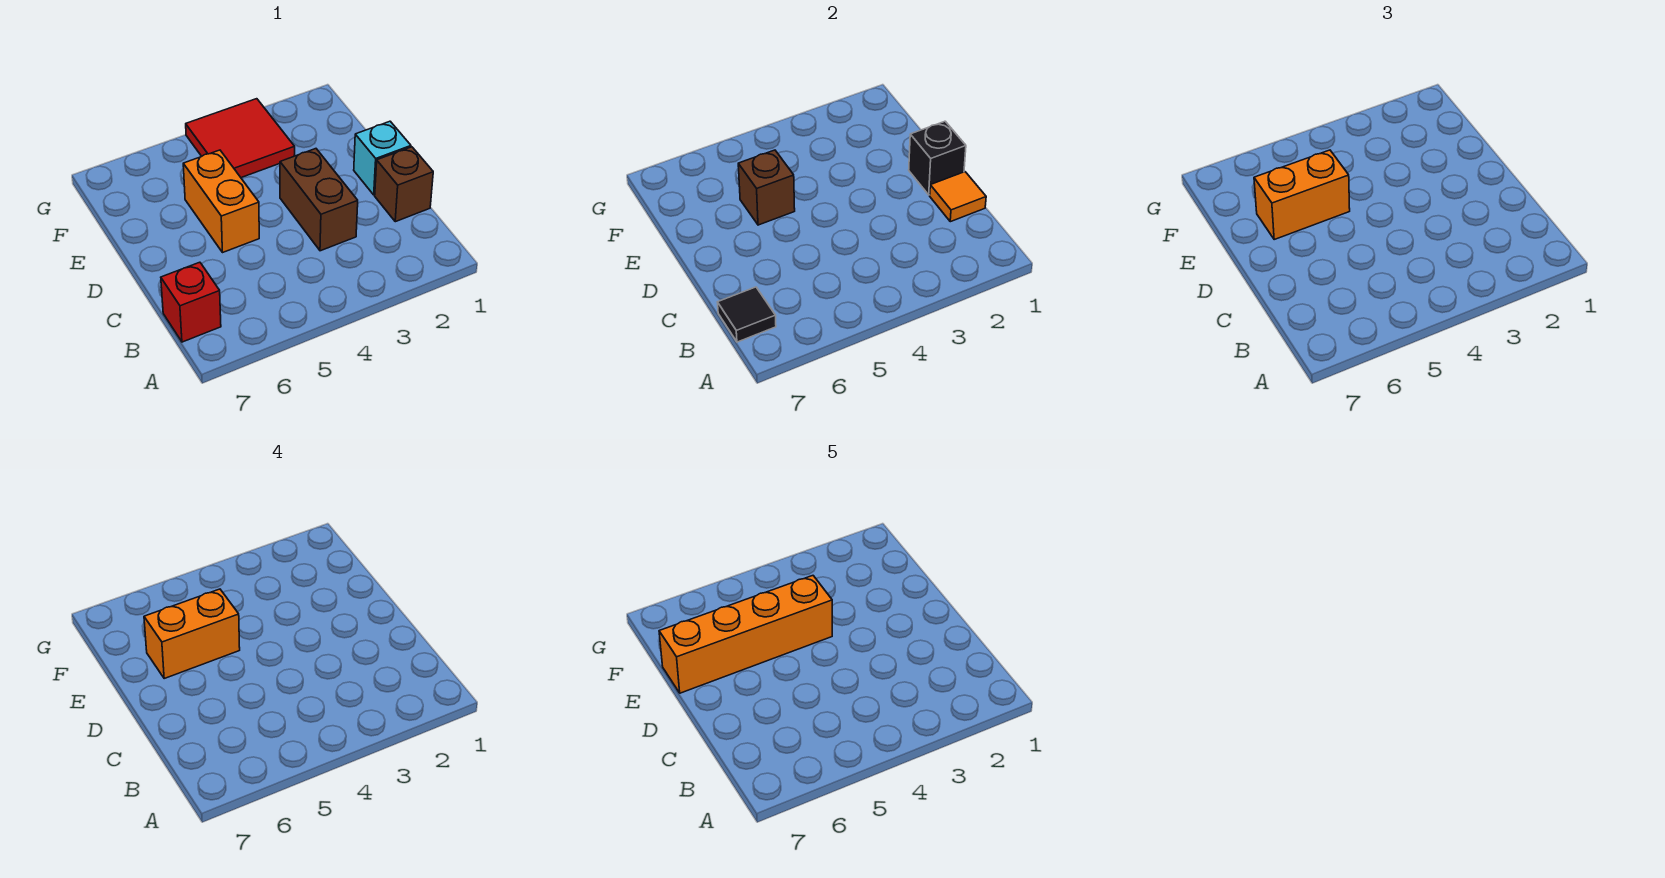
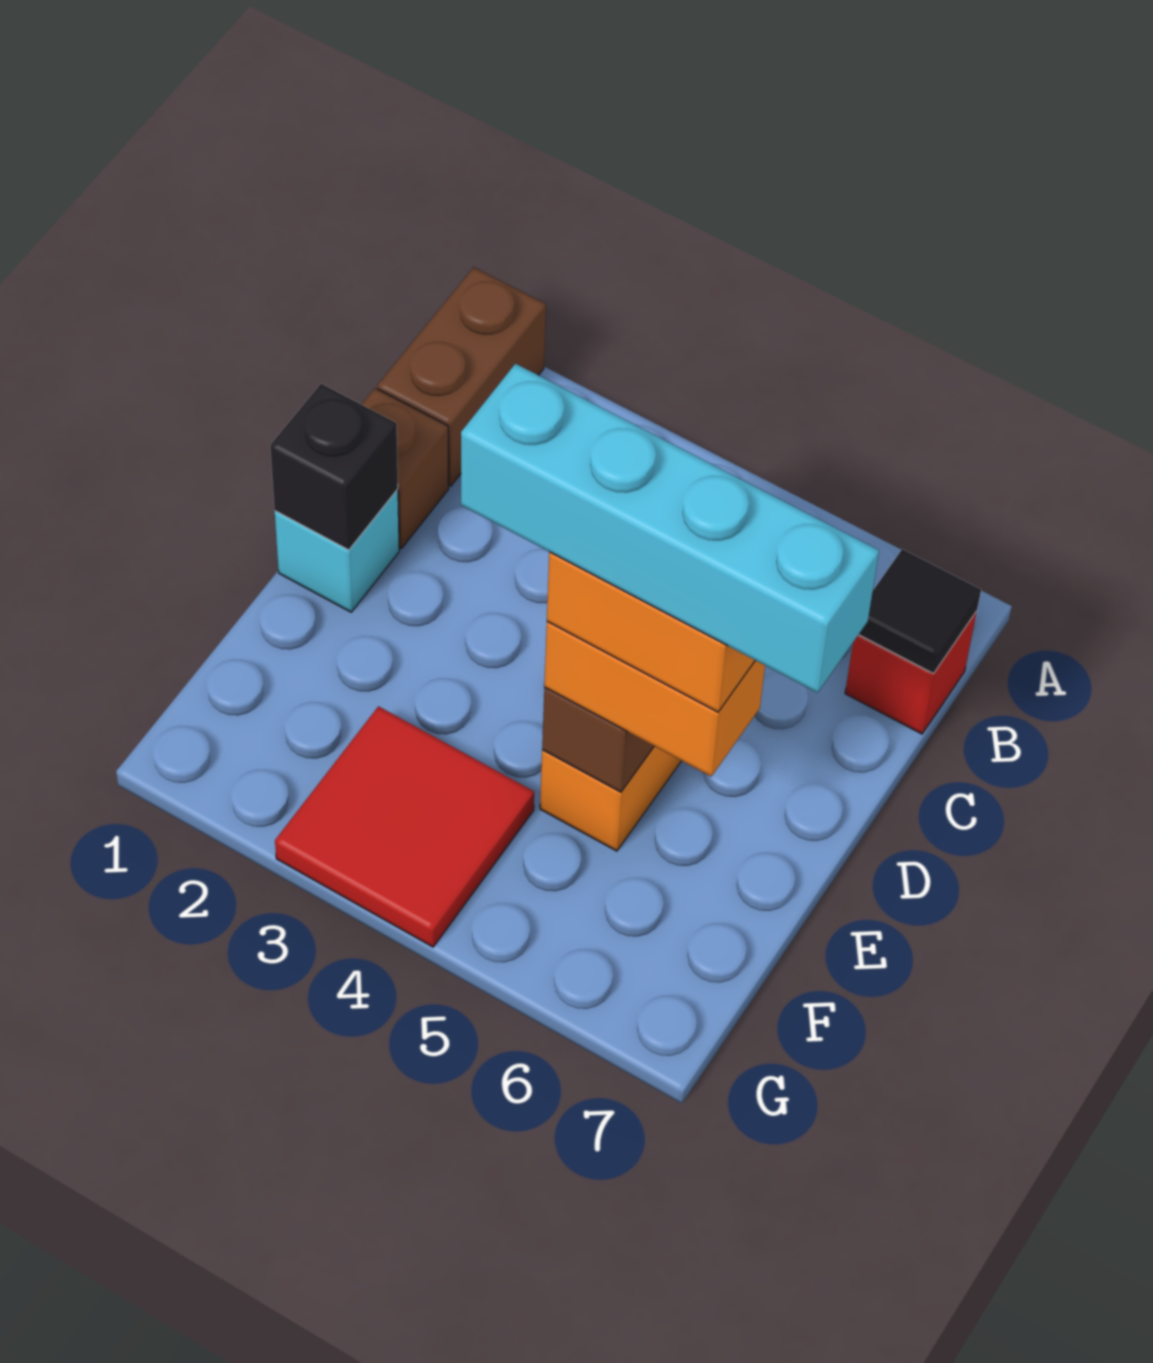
orange tile C1 level 2 -> none
brown brick C3:D3 level 1 -> brown brick A1:B1 level 1
orange brick E4:E7 level 5 -> cyan brick E4:E7 level 5

